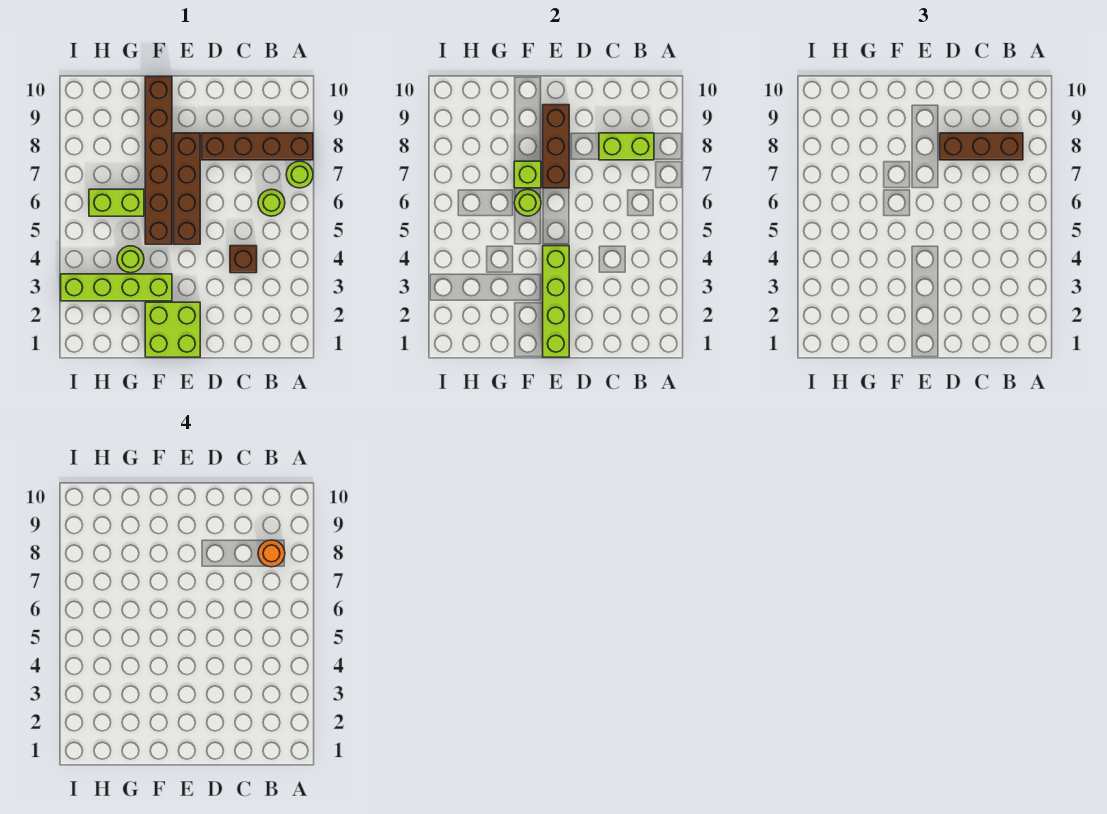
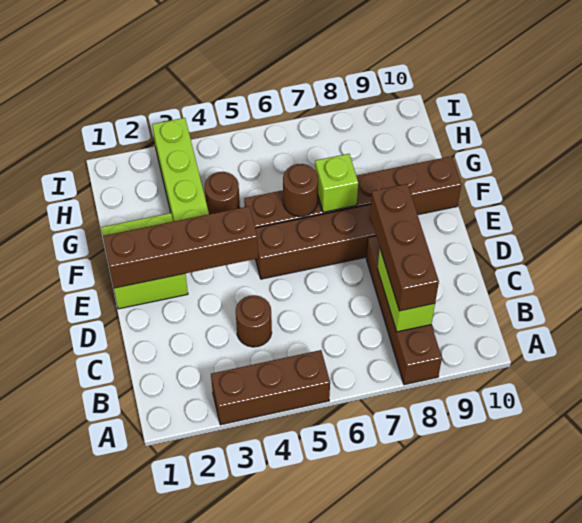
lime round brick A7 level 1 -> none
lime round brick B6 level 1 -> none
orange round brick B8 level 4 -> none
brown brick C4 level 1 -> brown round brick C4 level 1
lime brick E1:E4 level 2 -> brown brick E1:E4 level 2
brown brick E7:E9 level 2 -> brown brick A3:A5 level 1
lime round brick F6 level 2 -> brown round brick F6 level 2
lime round brick G4 level 1 -> brown round brick G4 level 1
lime brick G6:H6 level 1 -> none

